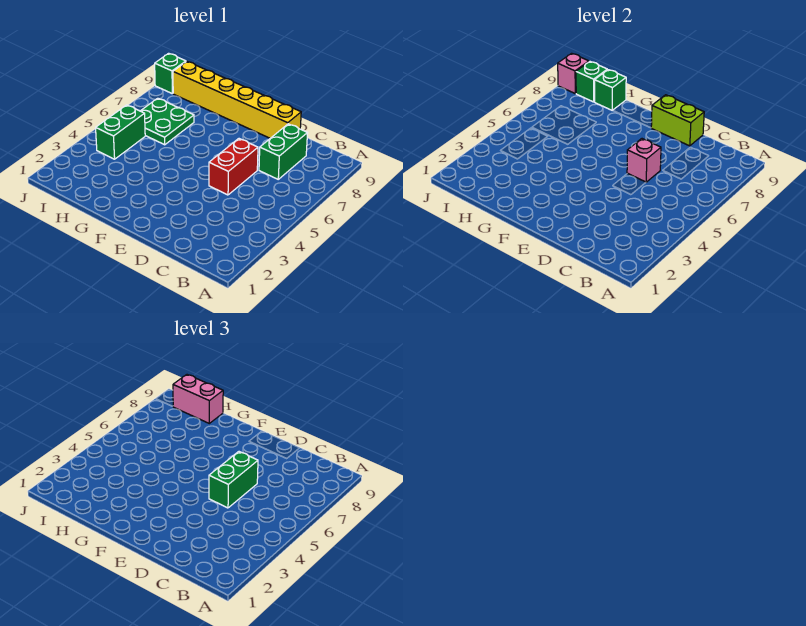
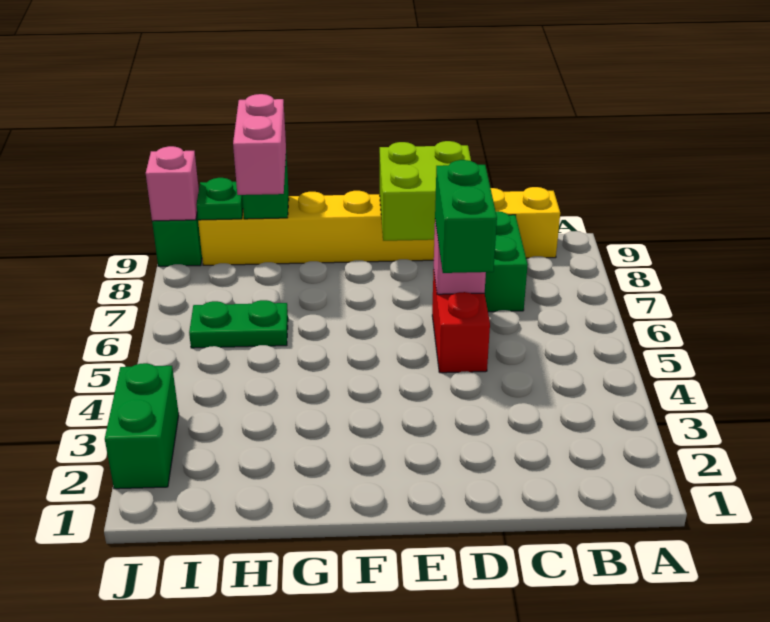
yellow brick D9:I9 level 1 -> yellow brick B9:I9 level 1
lime brick D9:E9 level 2 -> lime brick D8:E9 level 2
green plate H6:I7 level 1 -> green plate H6:I6 level 1
pink brick H9:I9 level 3 -> pink brick H8:H9 level 3
green brick I4:I5 level 1 -> green brick J2:J3 level 1
green brick I9 level 2 -> green plate I9 level 2

